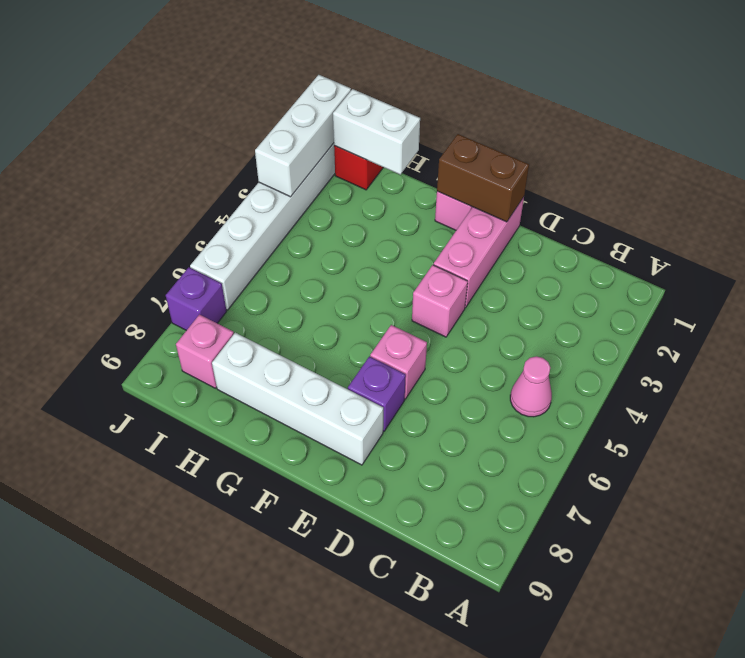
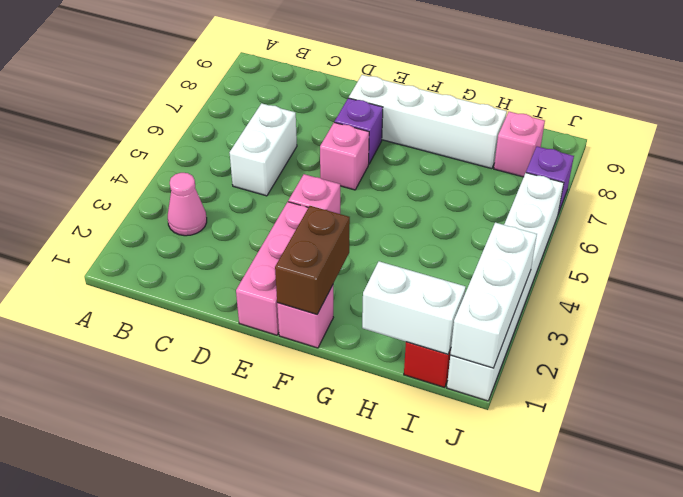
pink cone B5 level 1 -> pink cone B3 level 1
none -> white brick C5:C6 level 1
brown brick E1:F1 level 2 -> brown brick F1:F2 level 2

